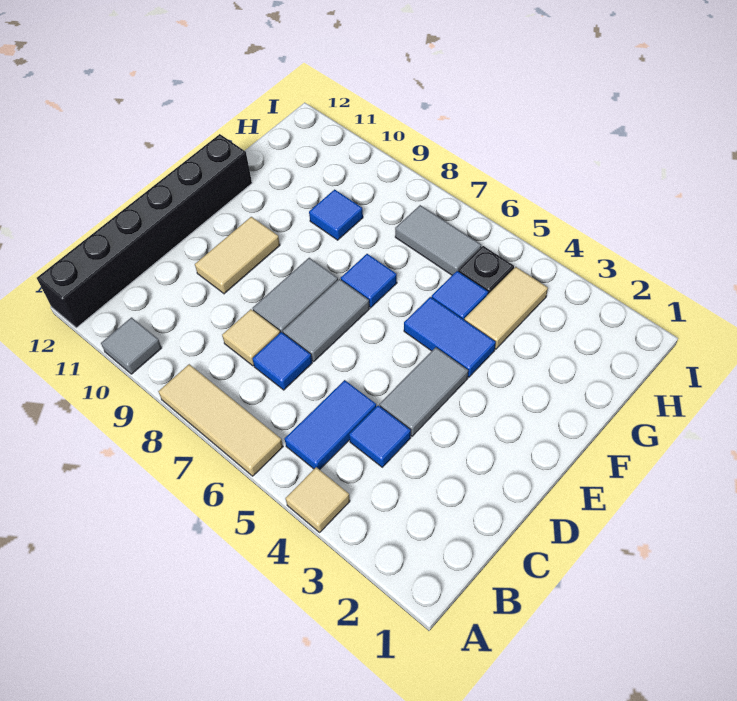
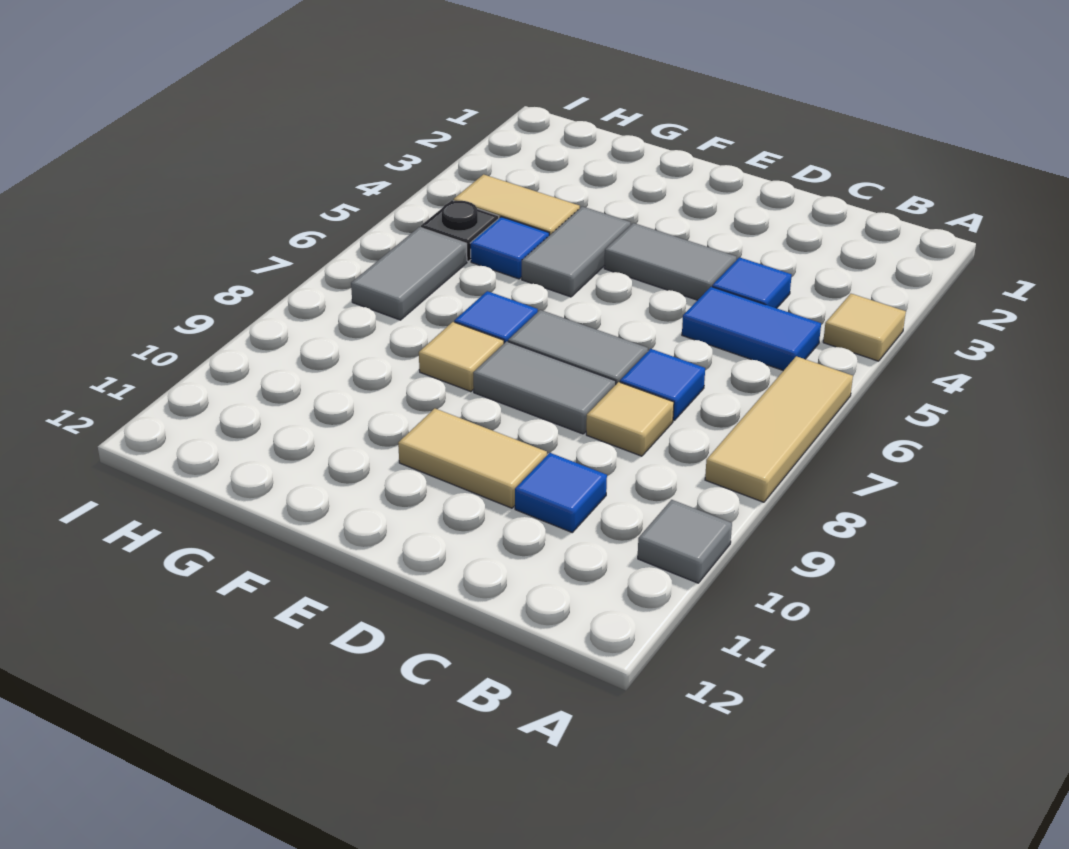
black brick A12:F12 level 1 -> none
blue tile F4:F5 level 1 -> grey tile F4:F5 level 1
none -> tan tile F8 level 1
blue tile G9 level 1 -> blue tile C10 level 1

